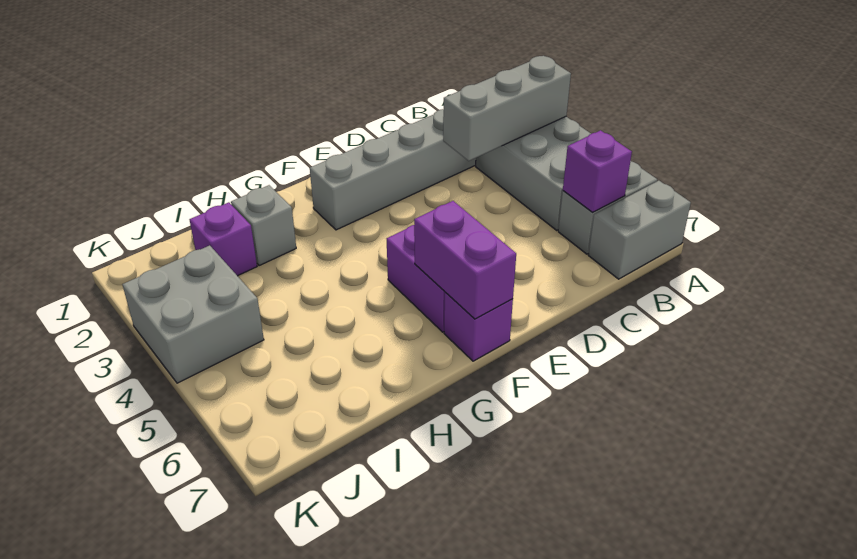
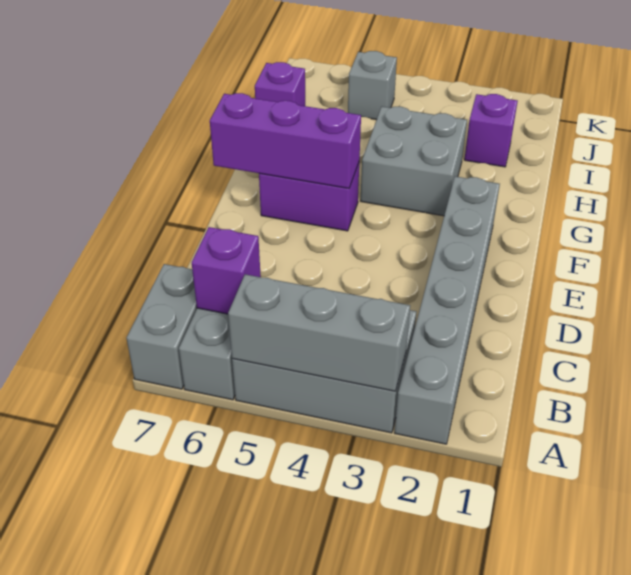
grey brick A3:C3 level 2 -> grey brick A3:A5 level 2
purple brick F6:F7 level 2 -> purple brick F5:F7 level 2
purple brick F7 level 1 -> purple brick I7 level 1
grey brick H2 level 1 -> grey brick J5 level 1
grey brick J3:K4 level 1 -> grey brick G3:H4 level 1

